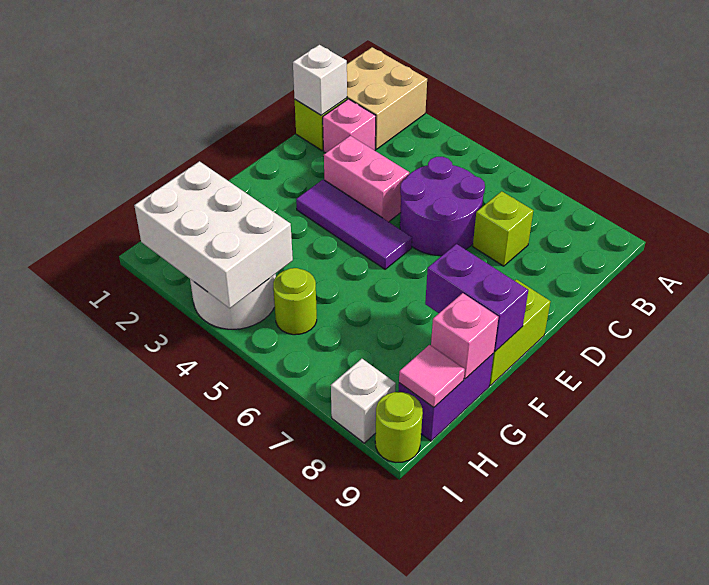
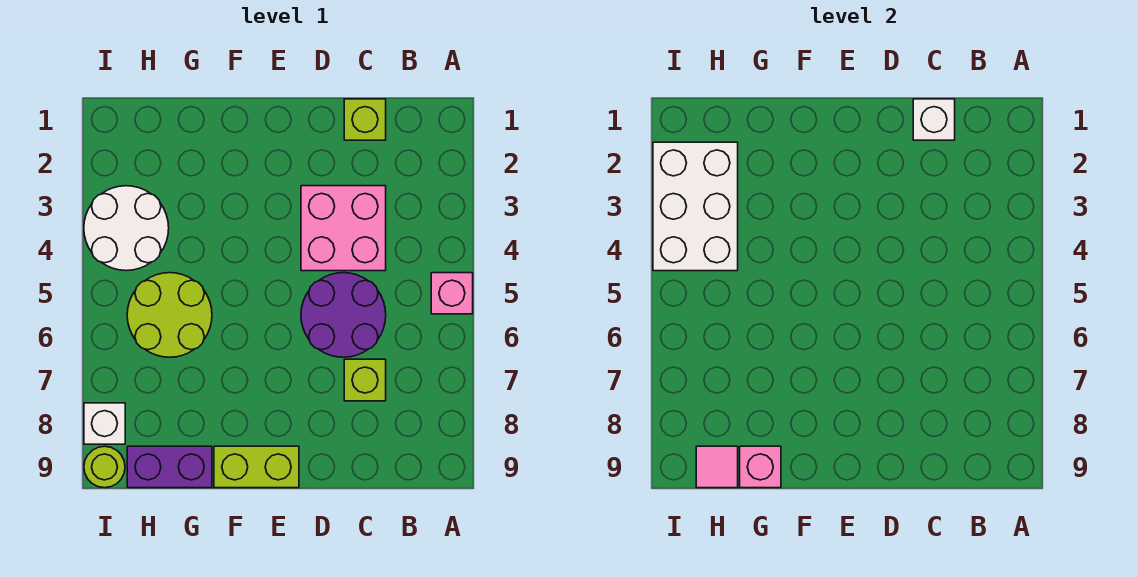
tan brick A1:B2 level 1 -> none
pink brick C2 level 1 -> pink brick A5 level 1
pink brick D3:D4 level 1 -> pink brick C3:D4 level 1
purple tile E3:E5 level 1 -> none
purple brick F8:F9 level 2 -> none
lime round brick H5 level 1 -> lime round brick G5:H6 level 1

